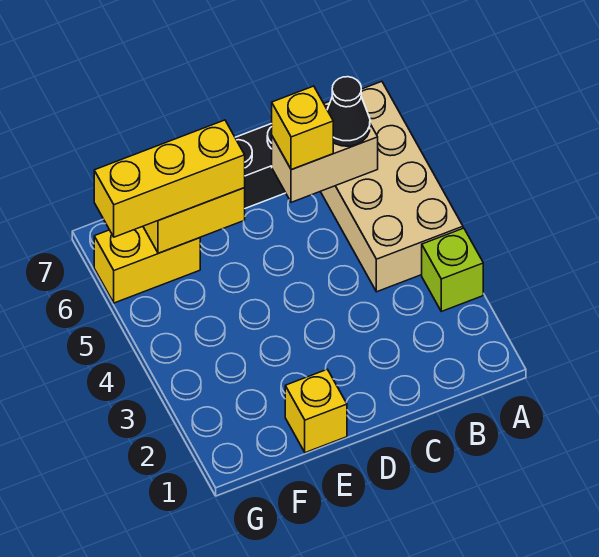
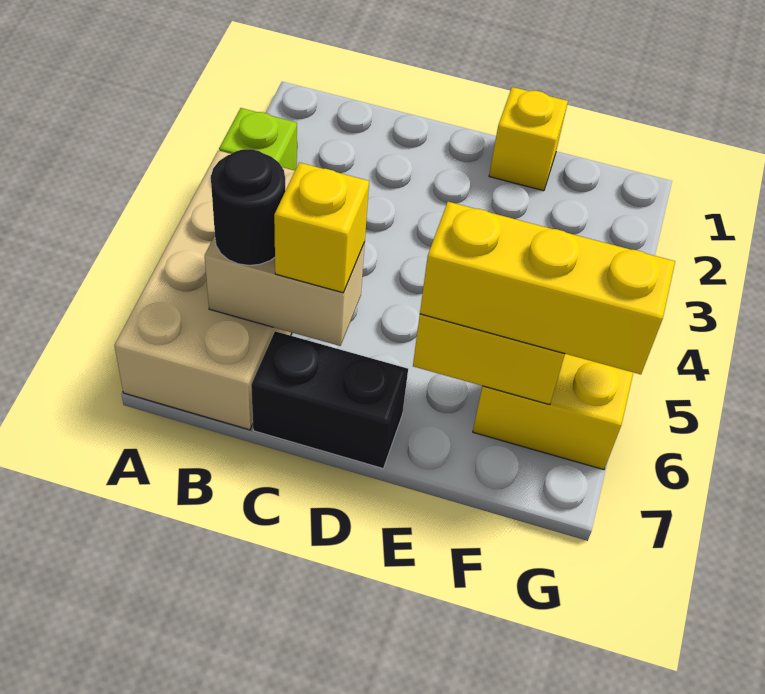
black cone B6 level 3 -> black round brick B6 level 3

